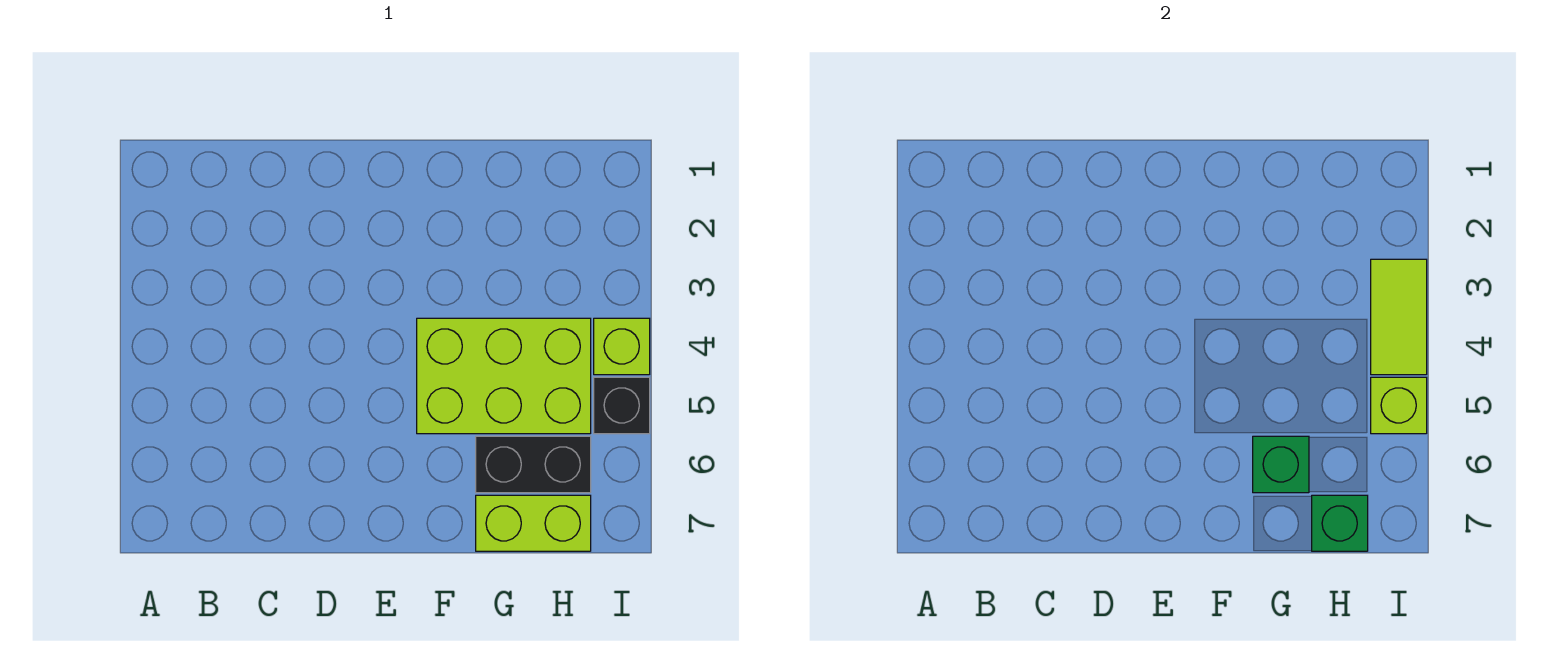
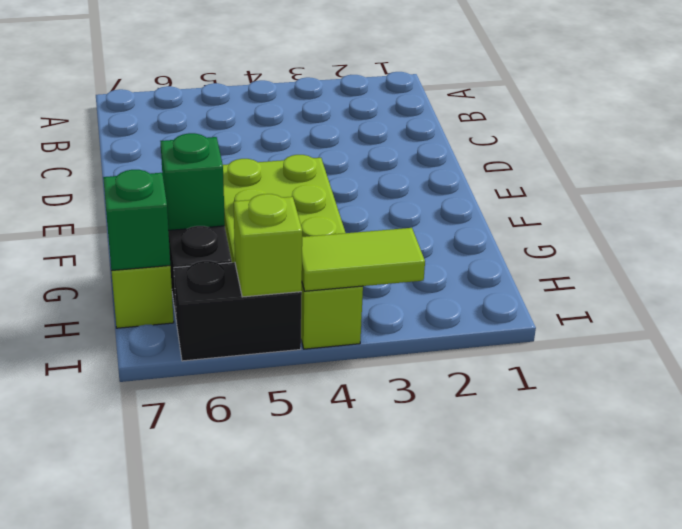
black brick I5 level 1 -> black brick I5:I6 level 1

